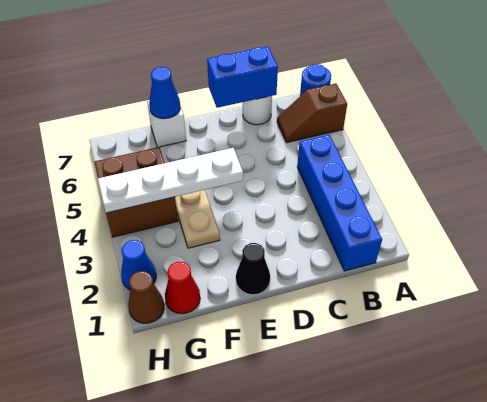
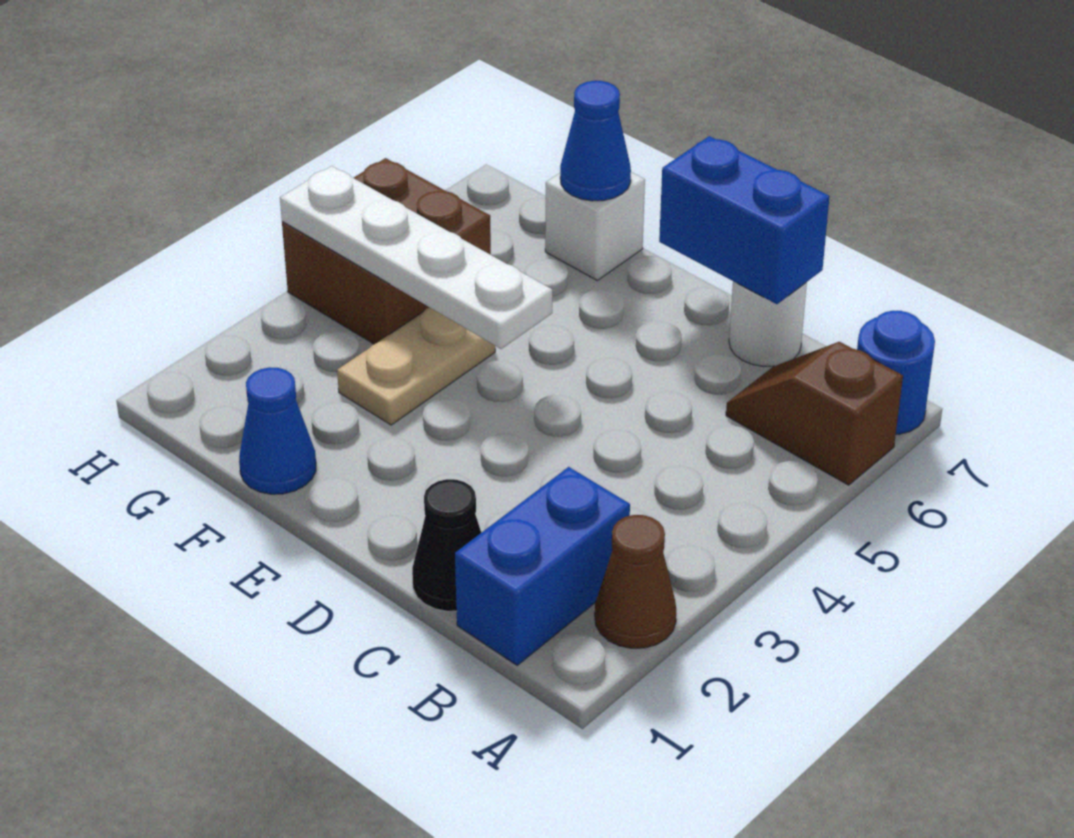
blue brick B1:B4 level 1 -> blue brick B1:B2 level 1
black cone E1 level 1 -> black cone C1 level 1
red cone G1 level 1 -> none
brown cone H1 level 1 -> brown cone A2 level 1
blue cone H2 level 1 -> blue cone F1 level 1

